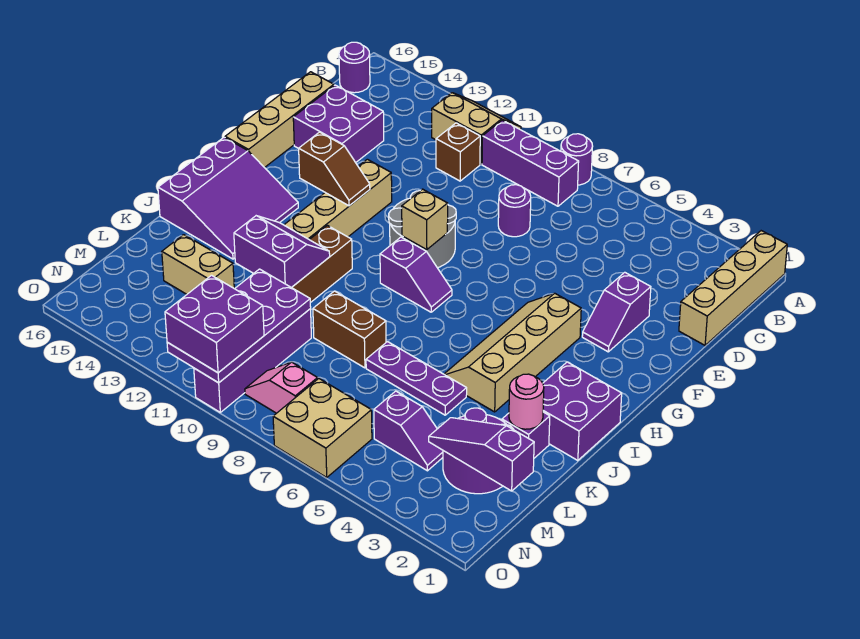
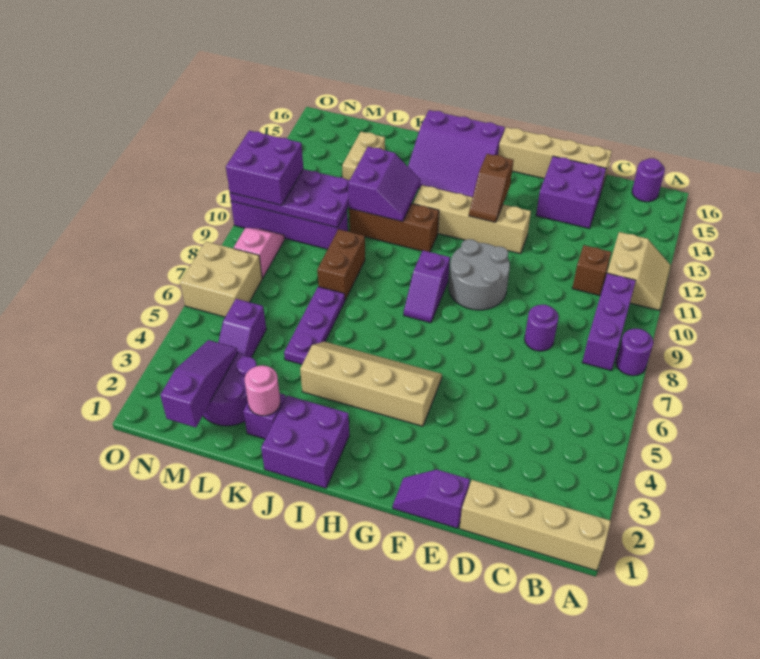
purple slope E3:F3 level 1 top E -> purple slope E1:F1 level 1 top E
tan brick G9 level 2 -> none

